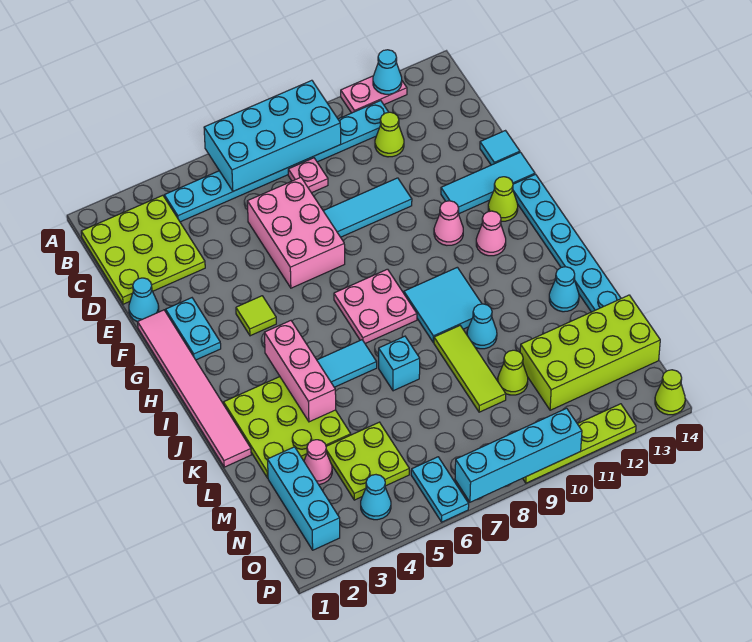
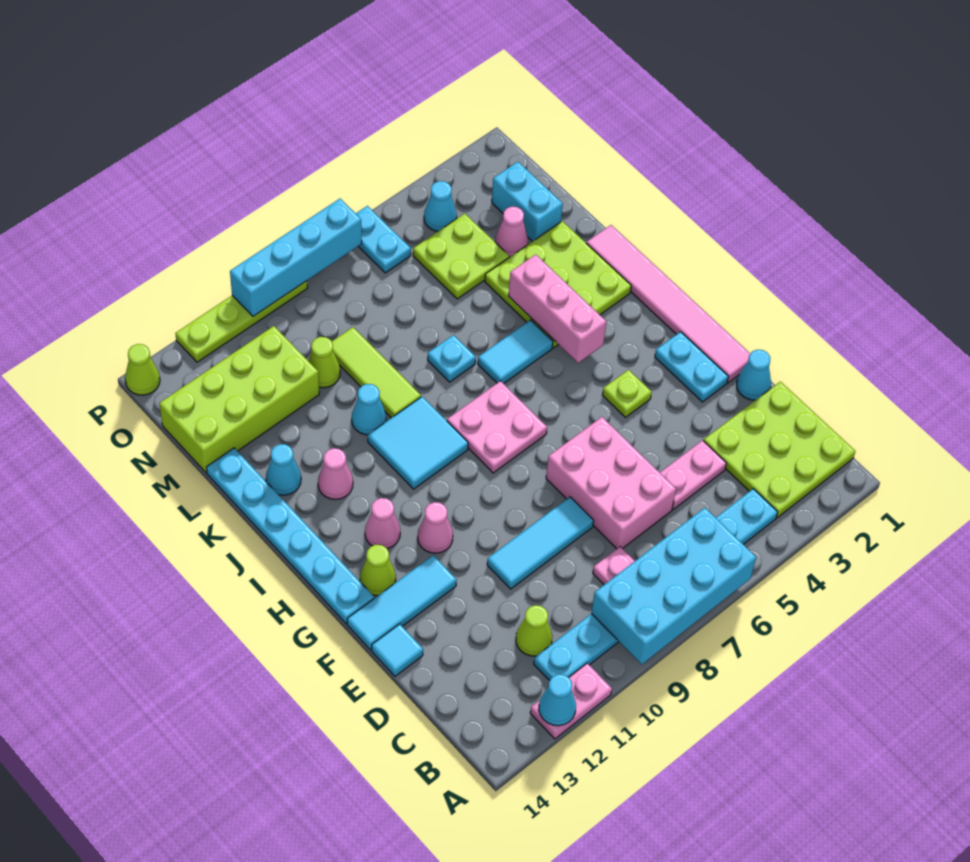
none -> pink plate D4:D5 level 1
lime tile G4 level 1 -> lime plate G4 level 1
none -> pink cone J12 level 1
cyan brick K7 level 1 -> cyan plate K7 level 1
cyan brick M2:O2 level 1 -> cyan brick M2:N2 level 1

